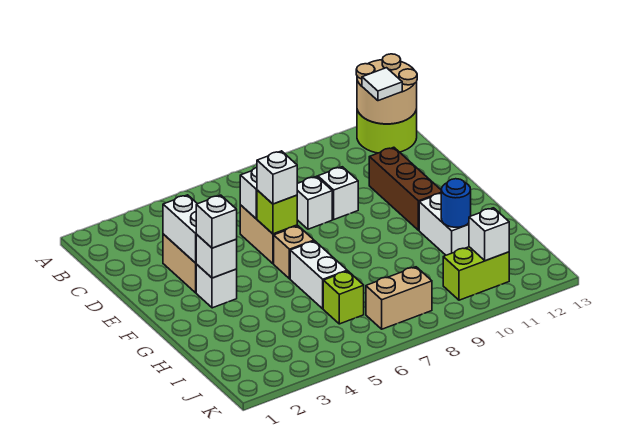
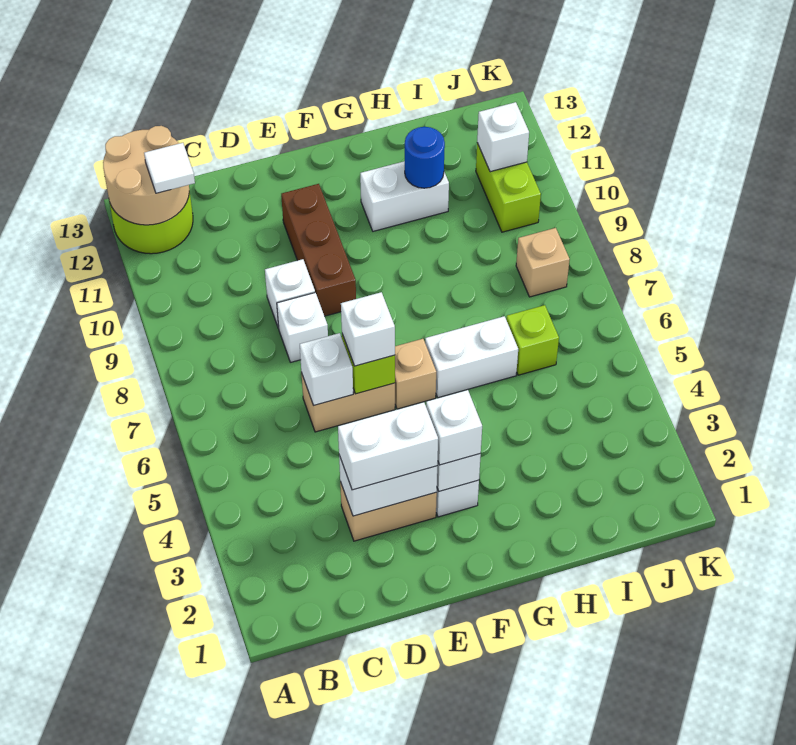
none -> white brick D3:E3 level 3
brown brick D11:F11 level 1 -> brown brick E9:E11 level 1
tan brick J7:J8 level 1 -> tan brick J8 level 1

